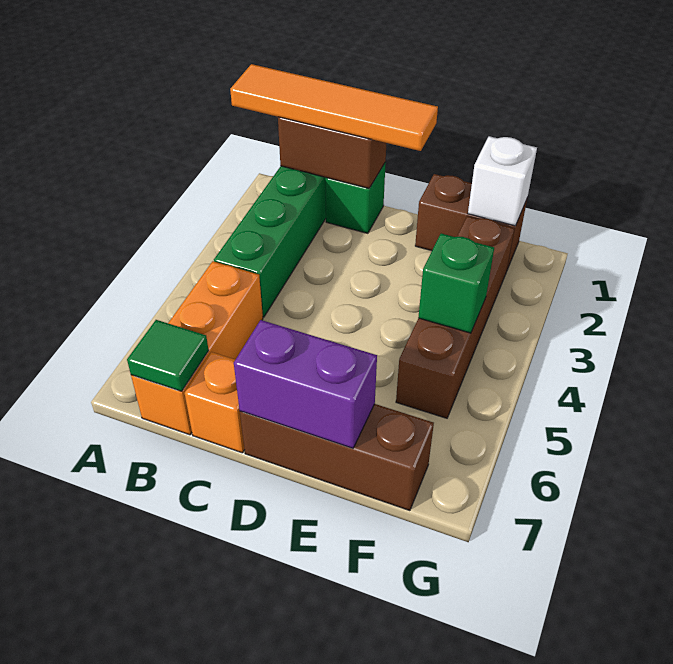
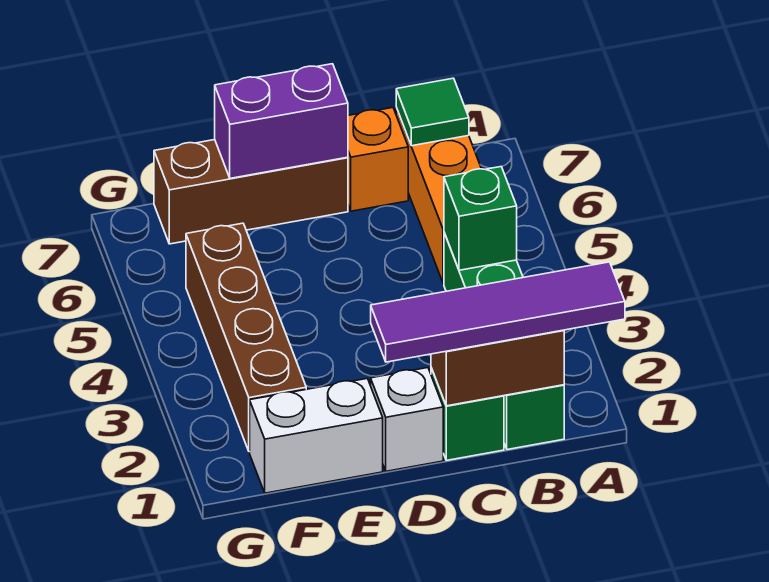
orange tile A1:D1 level 3 -> purple tile A1:D1 level 3
brown brick E1:F1 level 1 -> white brick E1:F1 level 1
white brick F1 level 2 -> white brick D1 level 1
green brick F4 level 2 -> green brick B4 level 2

